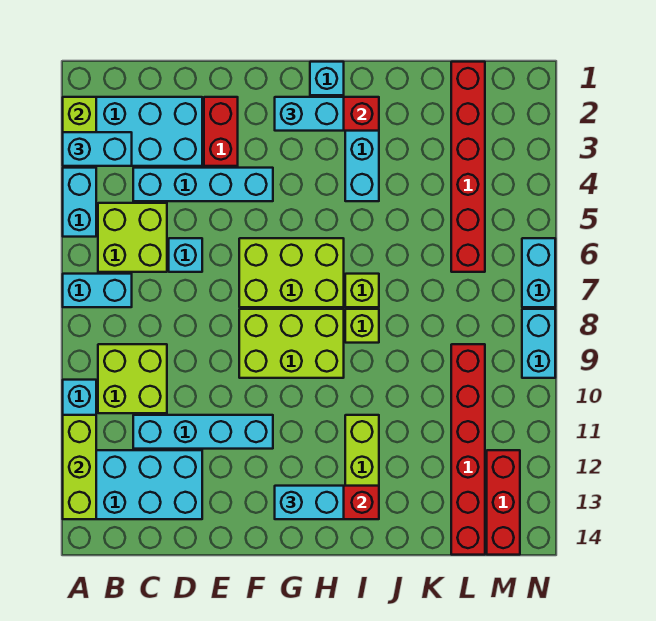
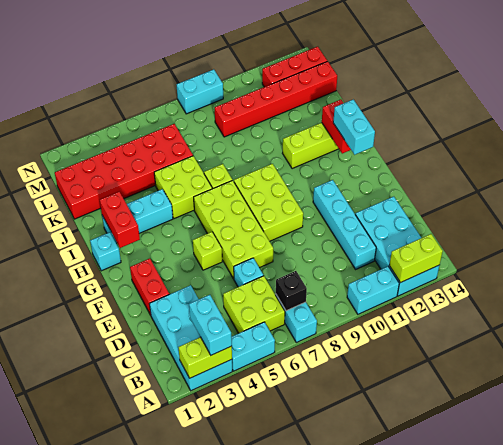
lime brick A11:A13 level 2 -> lime brick A12:A13 level 2
none -> black brick B7 level 2
lime brick B9:C10 level 1 -> lime brick I5:J6 level 1
cyan brick C4:F4 level 1 -> none
red brick E2:E3 level 1 -> red brick E2:F2 level 1
lime brick F6:H7 level 1 -> lime brick E6:H7 level 1
cyan brick G2:H2 level 3 -> none
lime brick I8 level 1 -> lime brick F5 level 1
red brick L1:L6 level 1 -> red brick K1:L6 level 1
cyan brick N6:N7 level 1 -> none

